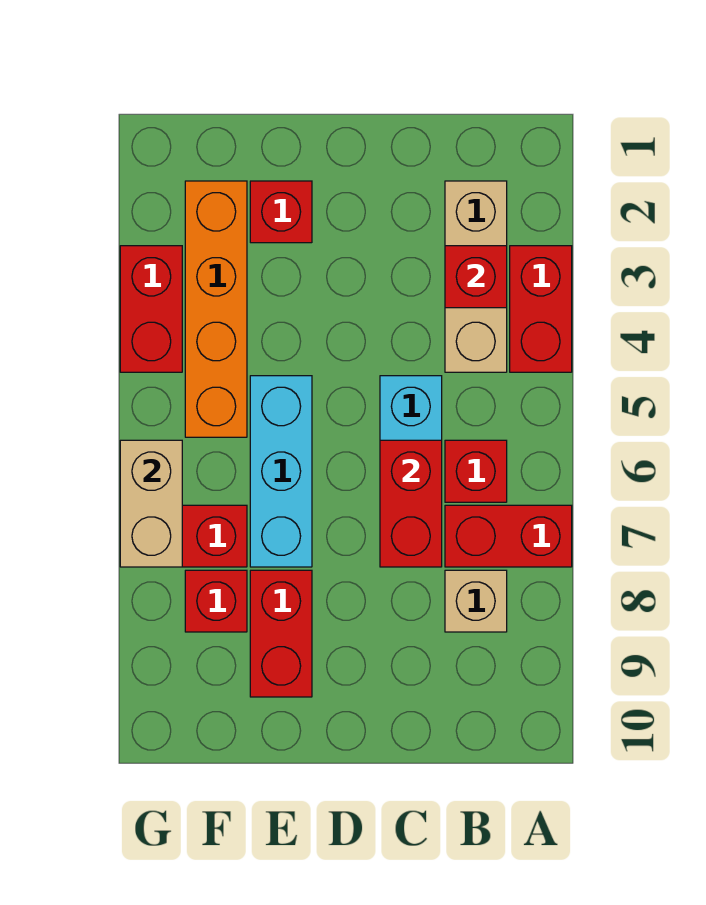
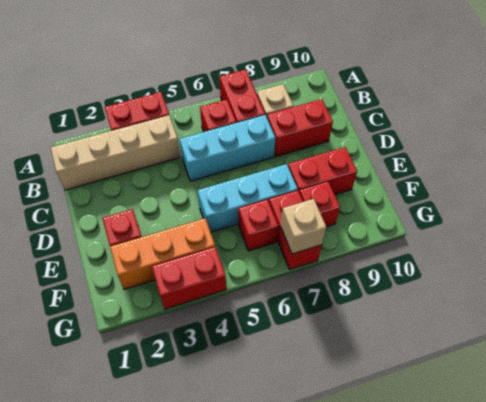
tan brick B2:B4 level 1 -> tan brick B1:B4 level 1
red brick B3 level 2 -> red brick F6 level 1
red brick C6:C7 level 2 -> red brick C8:C9 level 1
orange brick F2:F5 level 1 -> orange brick F2:F4 level 1
tan brick G6:G7 level 2 -> tan brick G7 level 2

